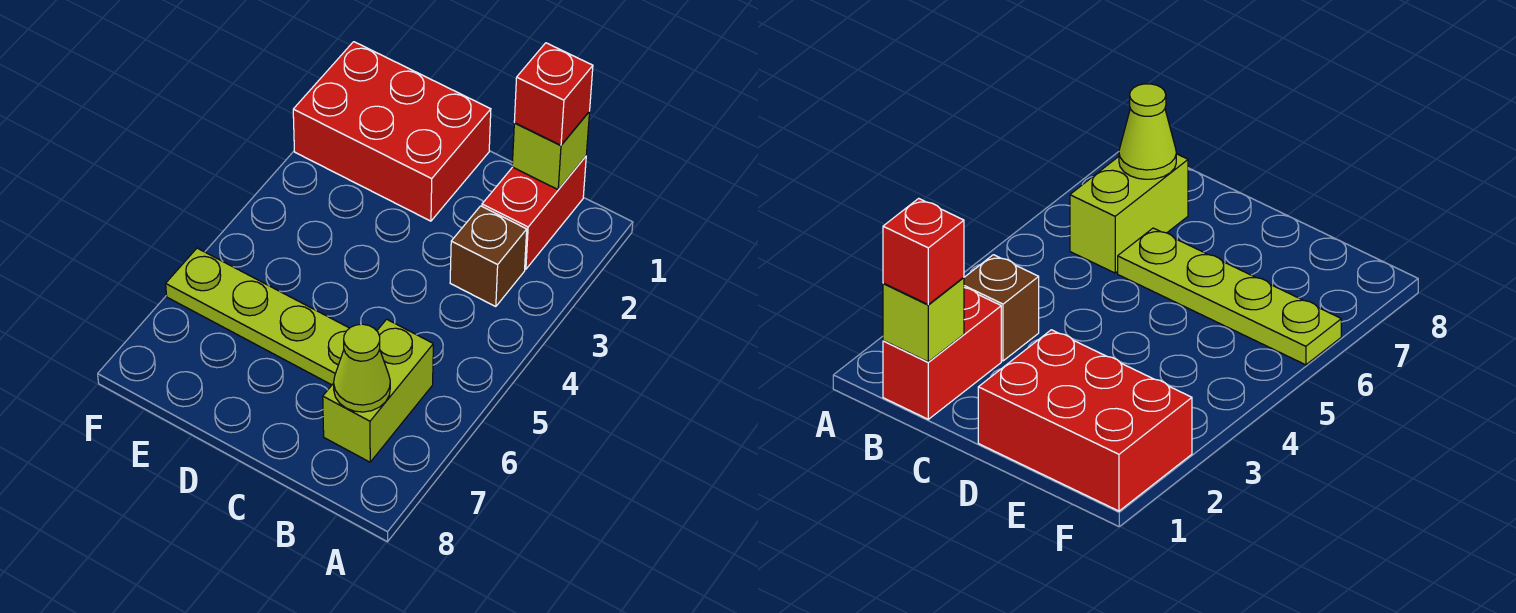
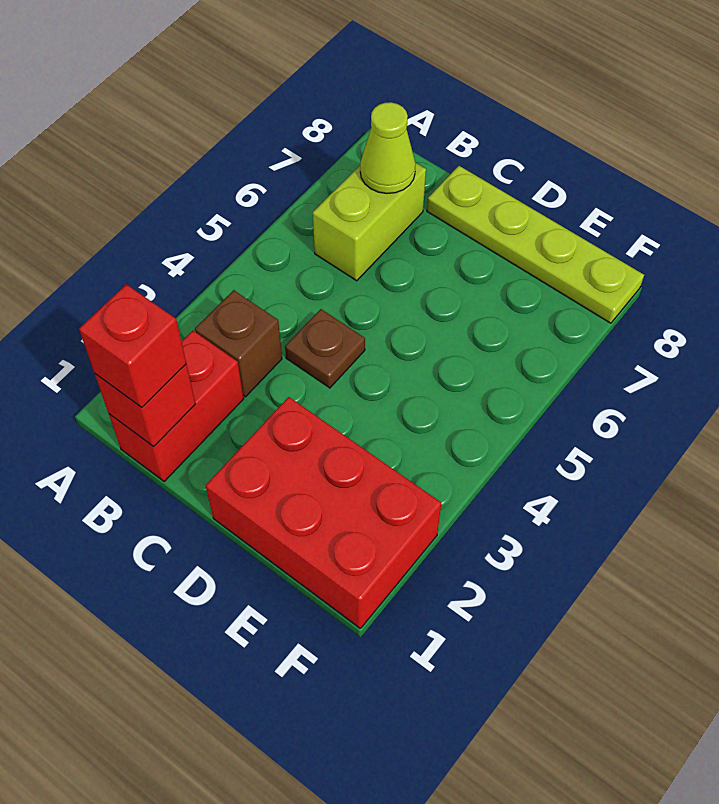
lime brick B1 level 2 -> red brick B1 level 2
none -> brown plate C4 level 1
lime plate C6:F6 level 1 -> lime plate C8:F8 level 1

